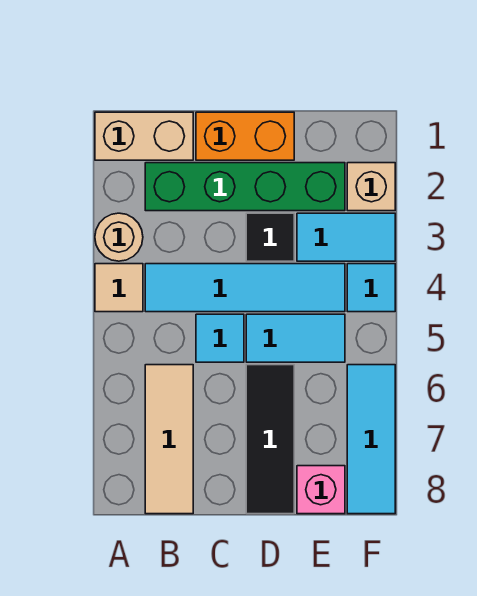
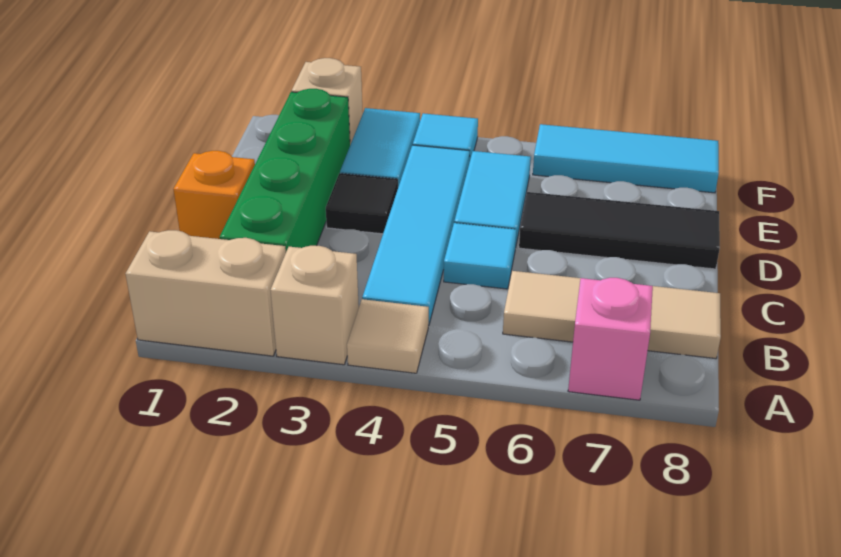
tan brick A1:B1 level 1 -> tan brick A1:A2 level 1
tan round brick A3 level 1 -> tan brick A3 level 1
orange brick C1:D1 level 1 -> orange brick C1 level 1
pink brick E8 level 1 -> pink brick A7 level 1

